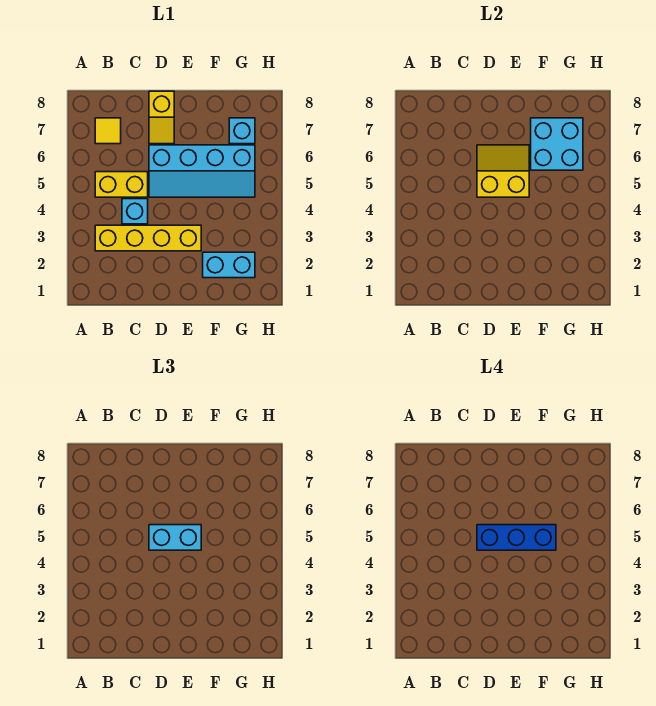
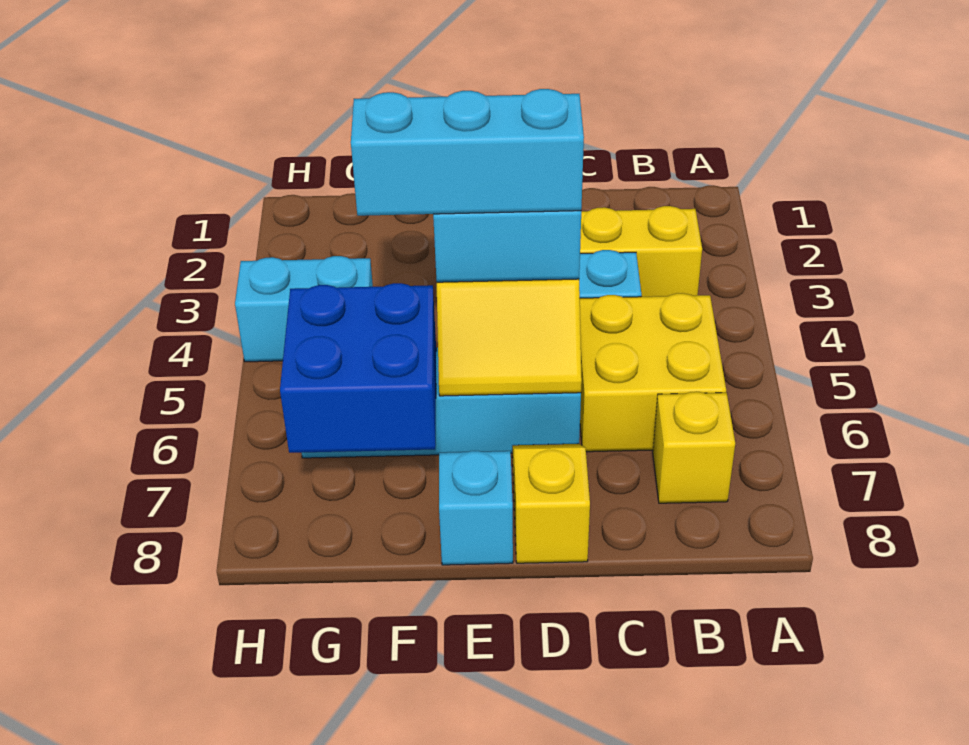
yellow brick B5:C5 level 1 -> yellow brick B5:C6 level 1
yellow tile B7 level 1 -> yellow brick B7 level 1
blue brick D5:F5 level 4 -> cyan brick D5:F5 level 4
cyan brick F2:G2 level 1 -> cyan brick G4:H4 level 1
cyan brick F6:G7 level 2 -> blue brick F6:G7 level 2
cyan brick G7 level 1 -> cyan brick E8 level 1

